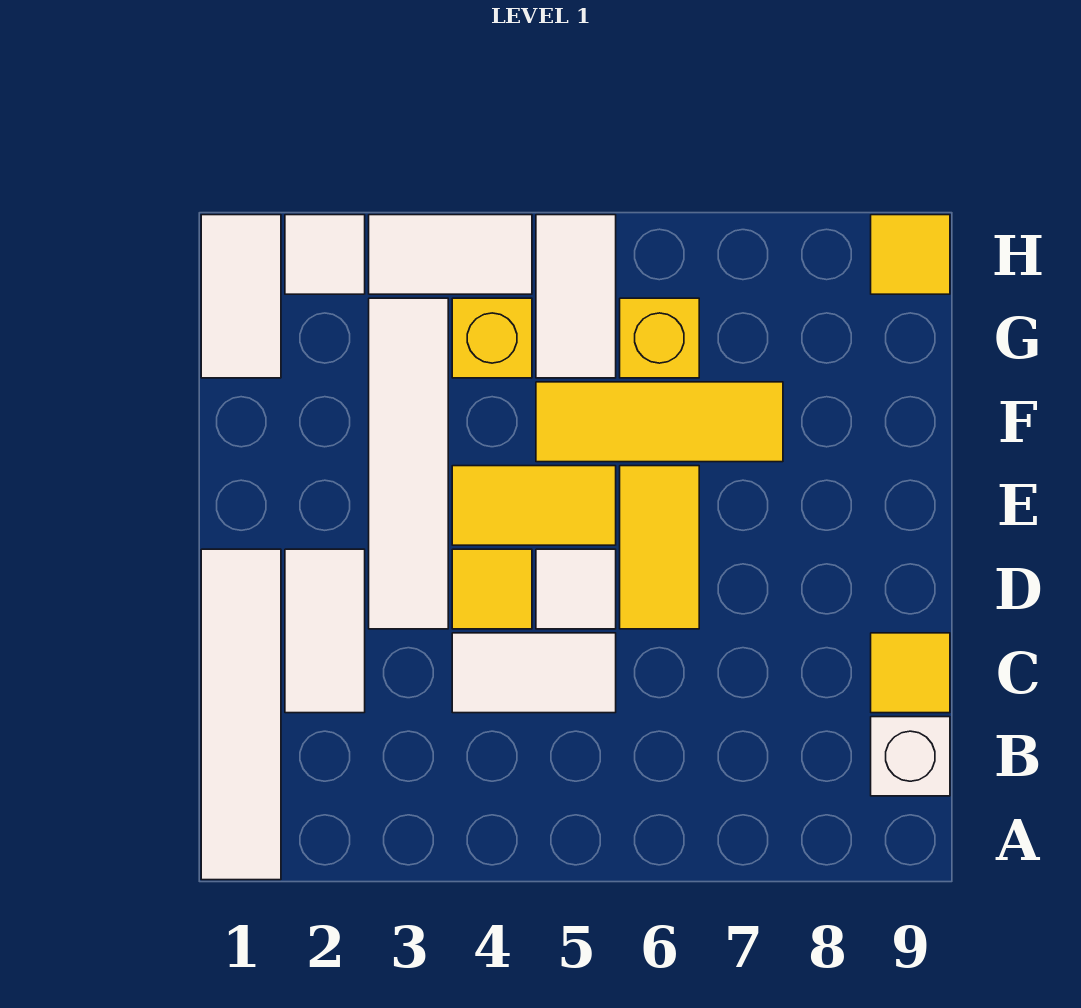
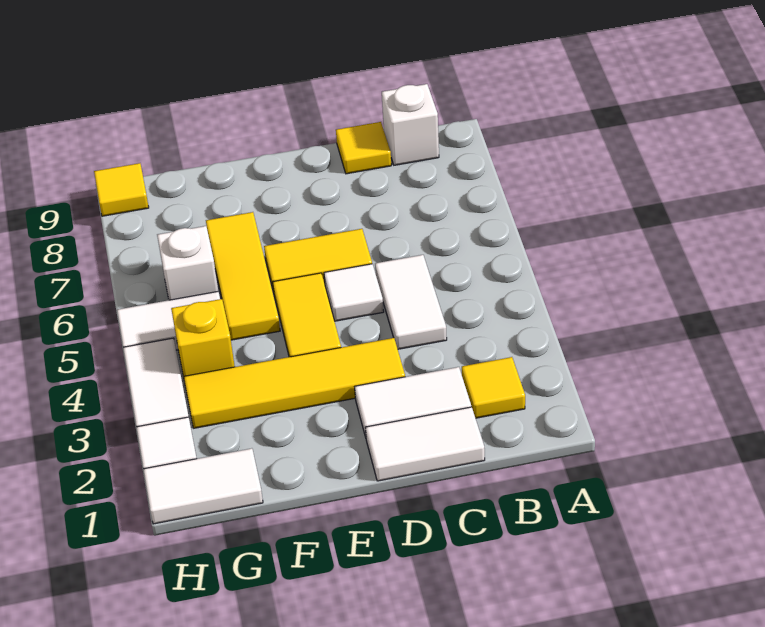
white tile A1:D1 level 1 -> white tile C1:D1 level 1
white tile D3:G3 level 1 -> yellow tile D3:G3 level 1
yellow tile D4 level 1 -> yellow tile B2 level 1
yellow brick G6 level 1 -> white brick G6 level 1

